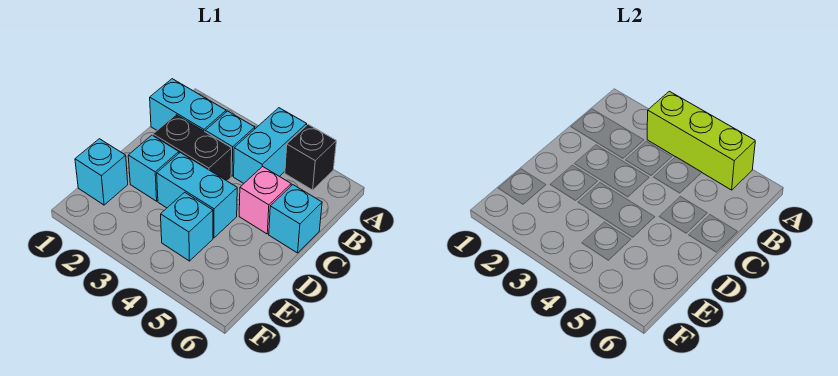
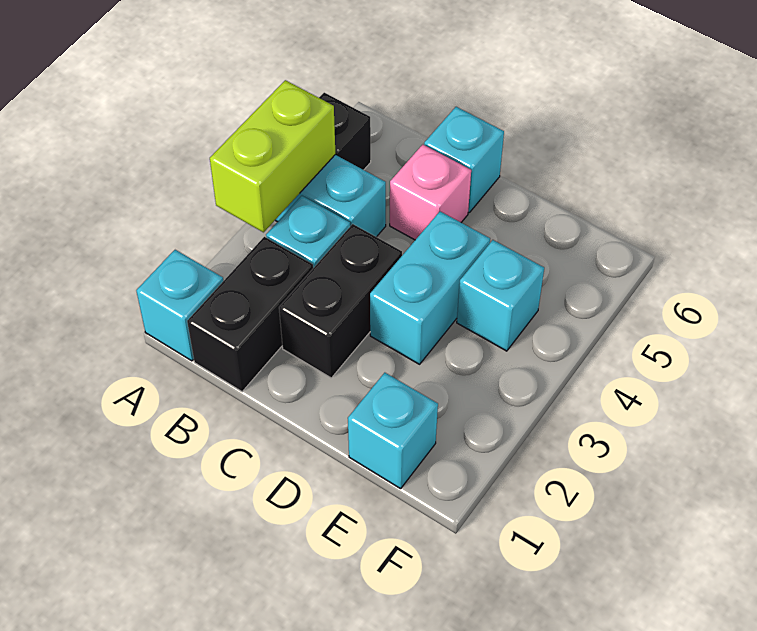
lime brick A3:A5 level 2 -> lime brick A3:A4 level 2
cyan brick B1:B2 level 1 -> black brick B1:B2 level 1
cyan brick D2 level 1 -> cyan brick A1 level 1

